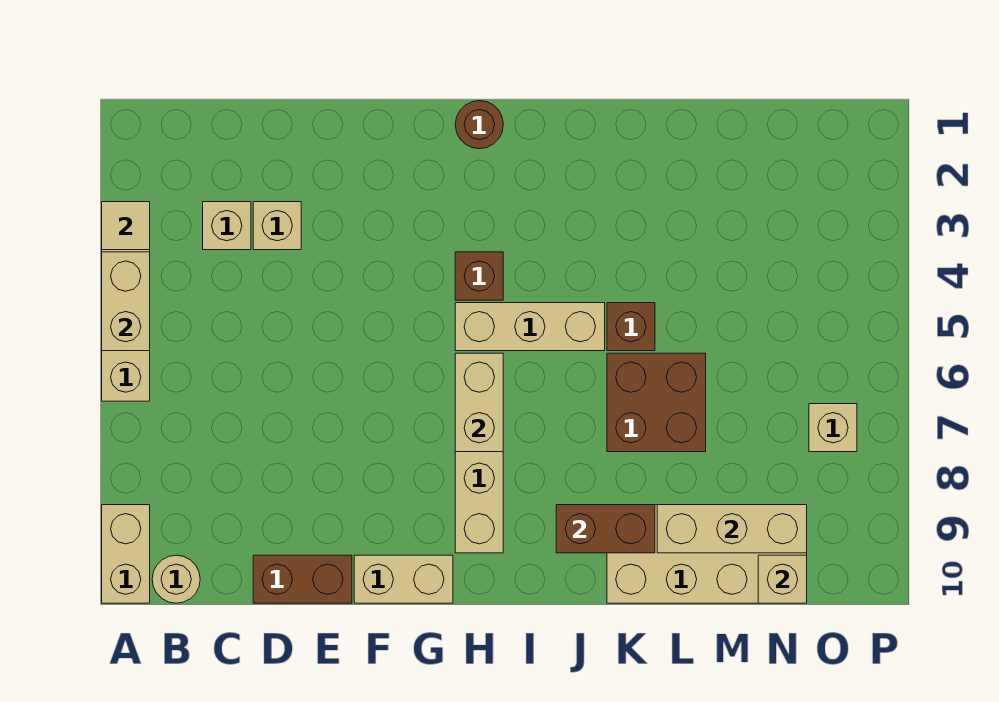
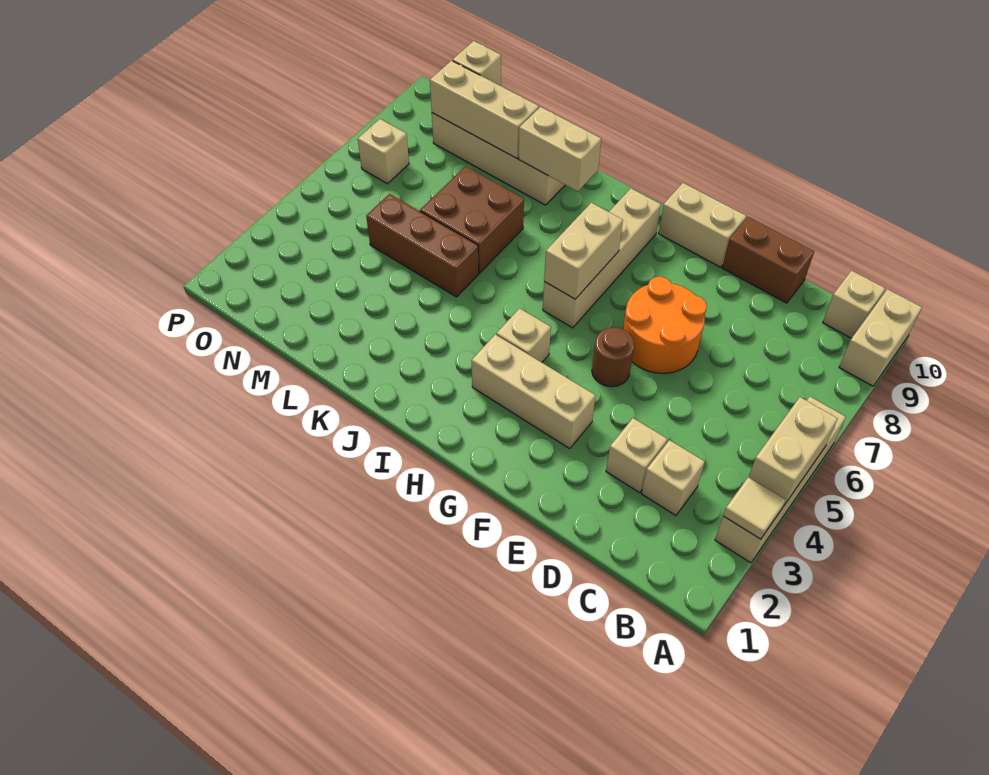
tan round brick B10 level 1 -> tan brick B10 level 1
none -> orange round brick E6:F7 level 1
brown round brick H1 level 1 -> brown round brick F5 level 1
brown brick H4 level 1 -> tan brick H4 level 1
tan brick H5:J5 level 1 -> tan brick F3:H3 level 1
brown brick J9:K9 level 2 -> tan brick J9:K9 level 2
brown brick K5 level 1 -> brown brick K5:M5 level 1

